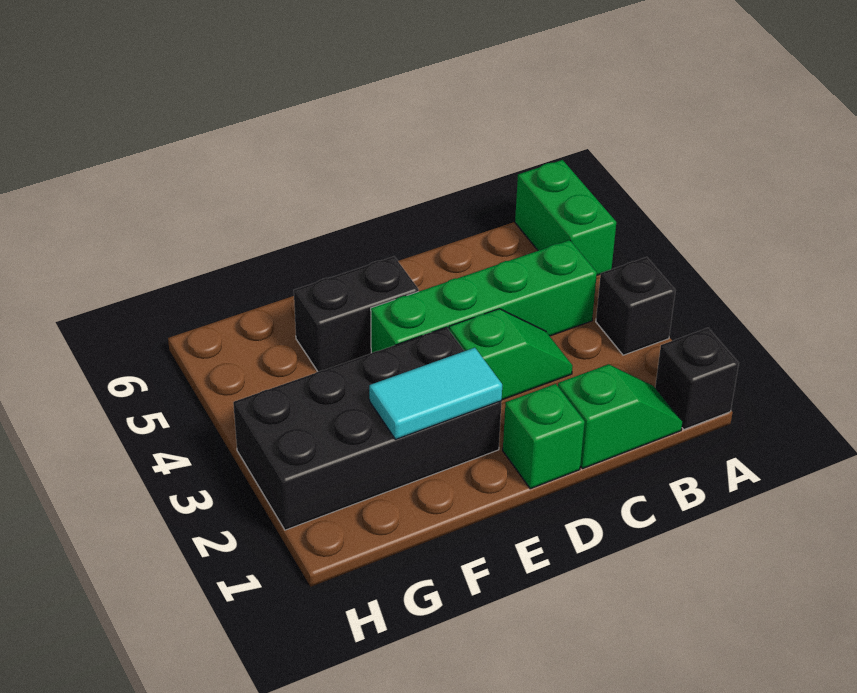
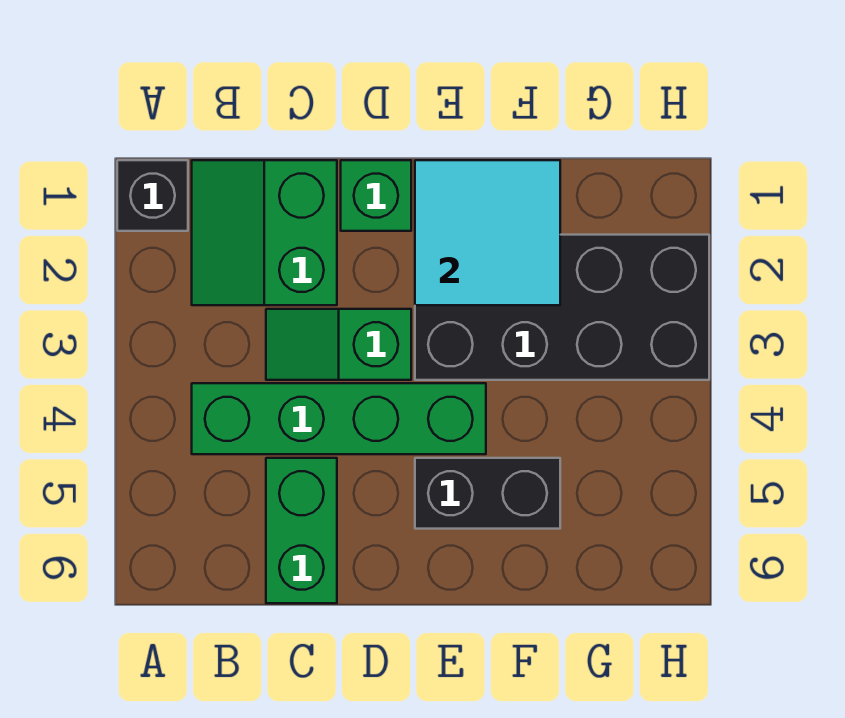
black brick A3 level 1 -> none
green brick A5:A6 level 1 -> green brick C5:C6 level 1
green slope B1:C1 level 1 top C -> green slope B1:C2 level 1 top C
cyan tile E2:F2 level 2 -> cyan tile E1:F2 level 2

